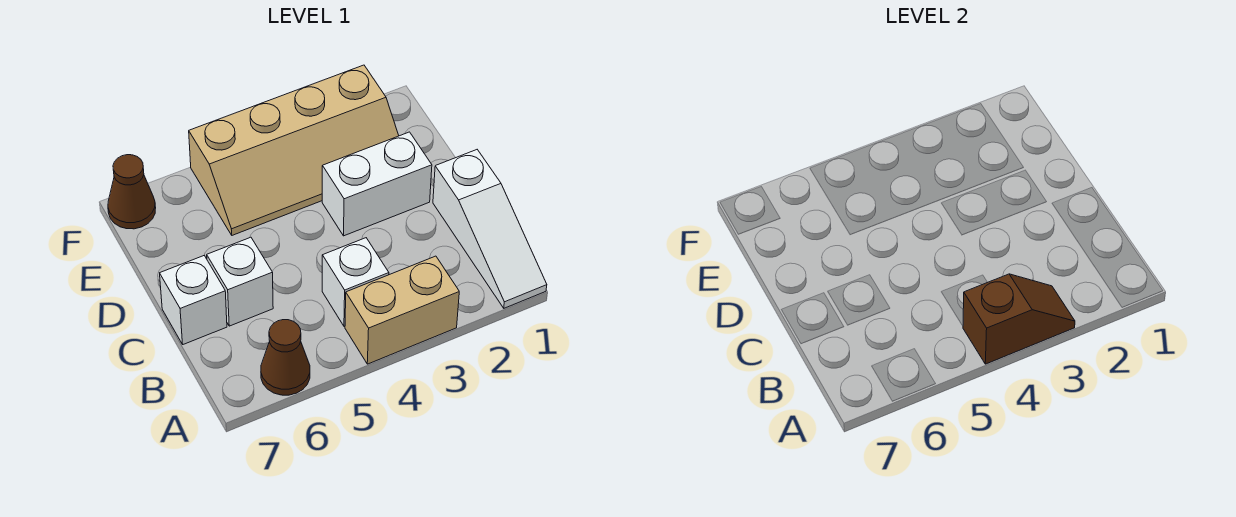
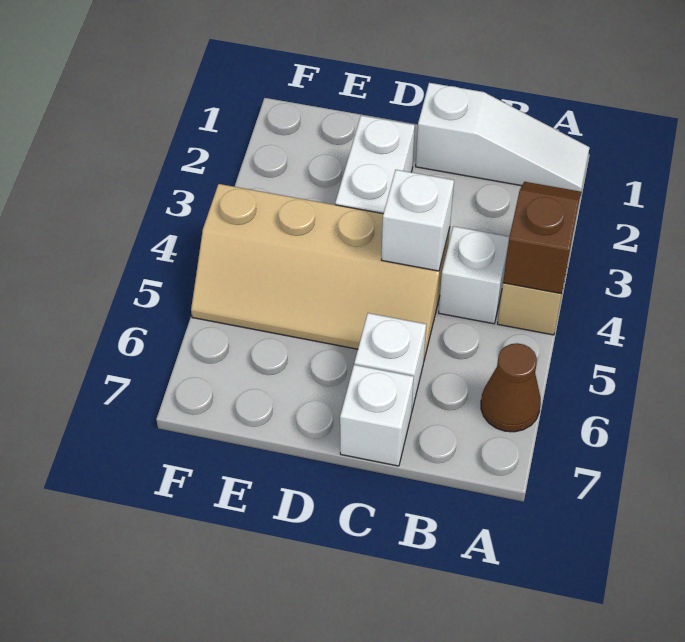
none -> white brick C4 level 2
tan slope E2:F5 level 1 top F -> tan slope C4:F5 level 1 top 4
brown cone F7 level 1 -> none

